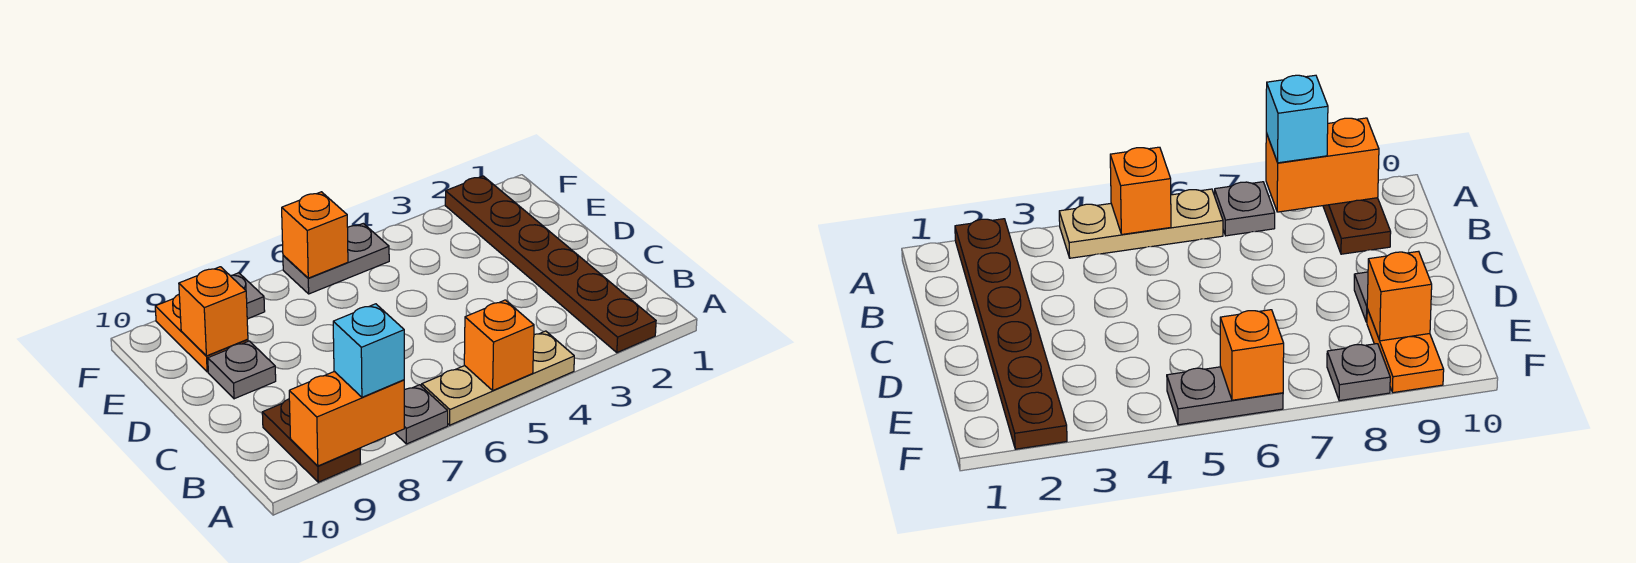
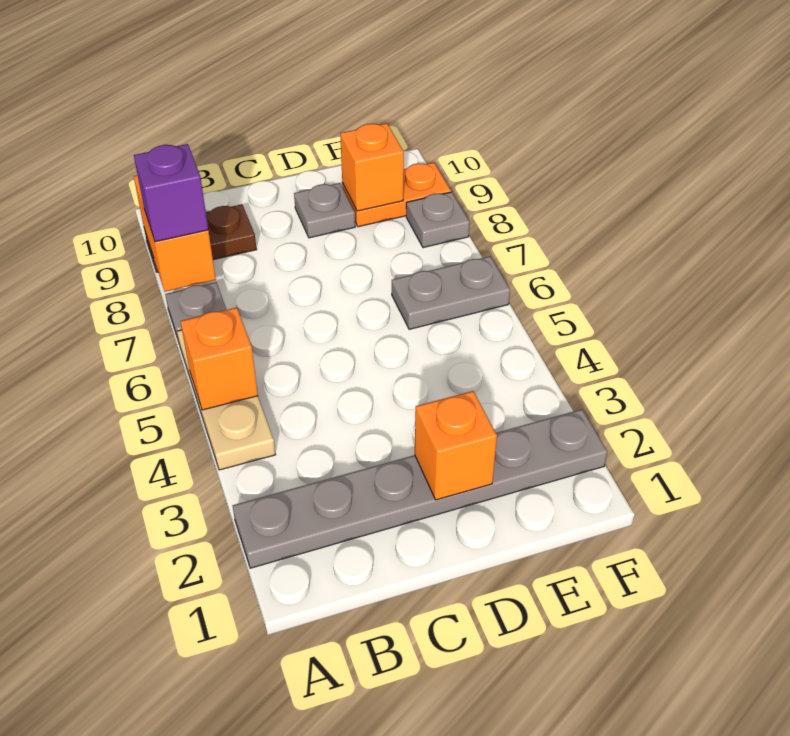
brown plate A2:F2 level 1 -> grey plate A2:F2 level 1
cyan brick A8 level 3 -> purple brick A8 level 3
grey plate F5:F6 level 1 -> grey plate E6:F6 level 1
orange brick F6 level 2 -> orange brick D2 level 2

